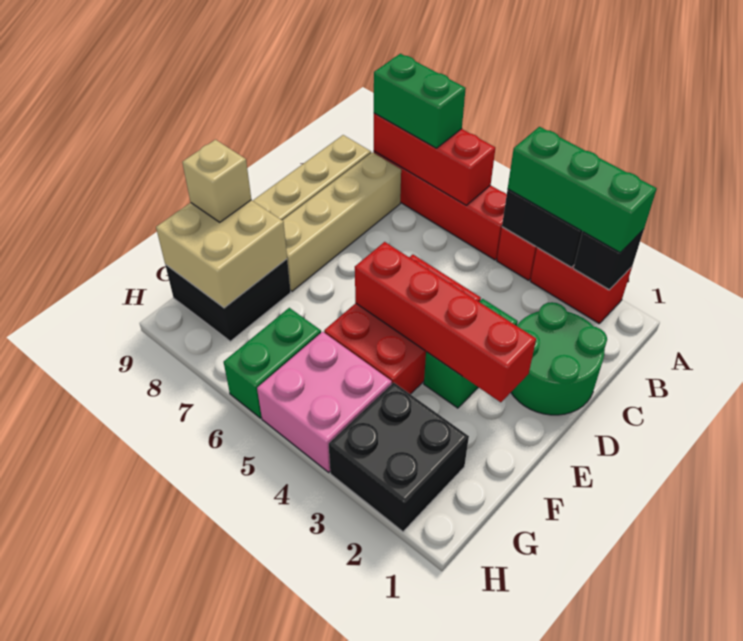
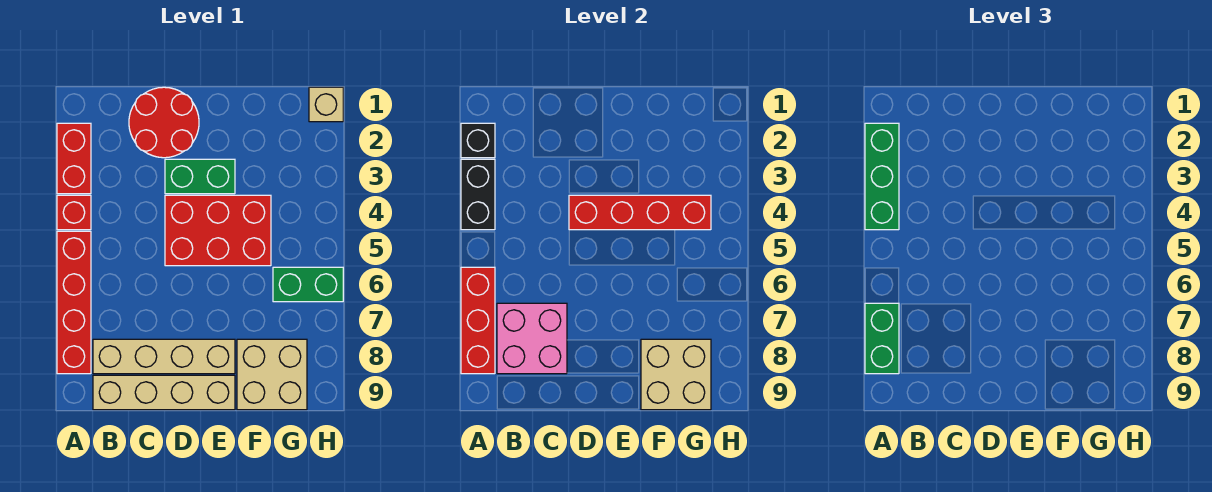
green round brick C1:D2 level 1 -> red round brick C1:D2 level 1
red brick E2:E5 level 2 -> red brick D4:G4 level 2
black brick F8:G9 level 1 -> tan brick F8:G9 level 1
tan brick F9 level 3 -> tan brick H1 level 1
black brick G2:H3 level 1 -> none
pink brick G4:H5 level 1 -> pink brick B7:C8 level 2

